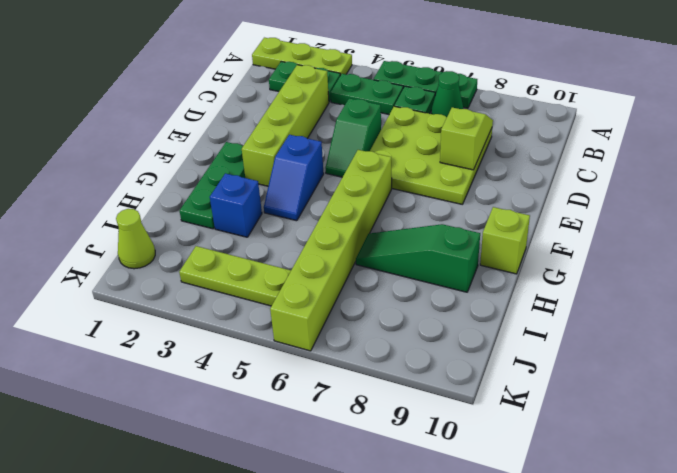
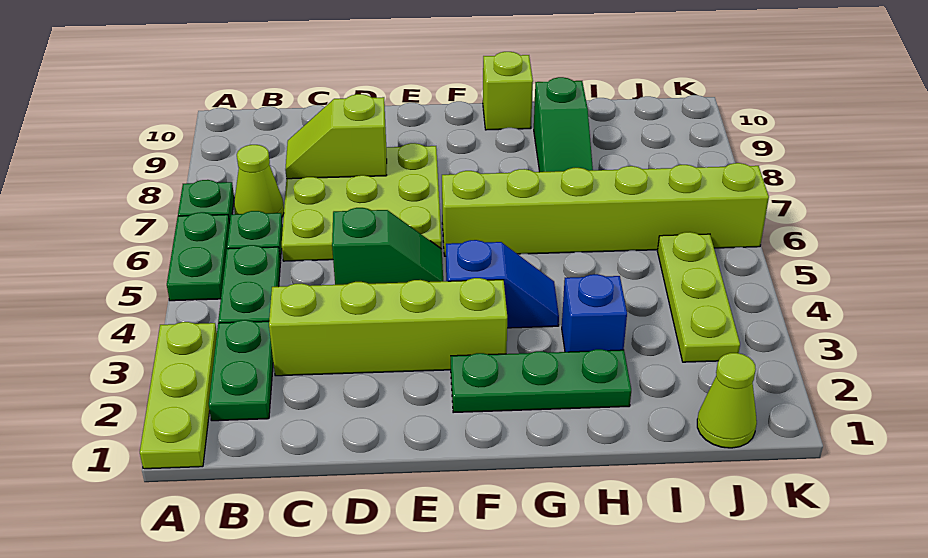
green cone B7 level 1 -> lime cone B7 level 1

